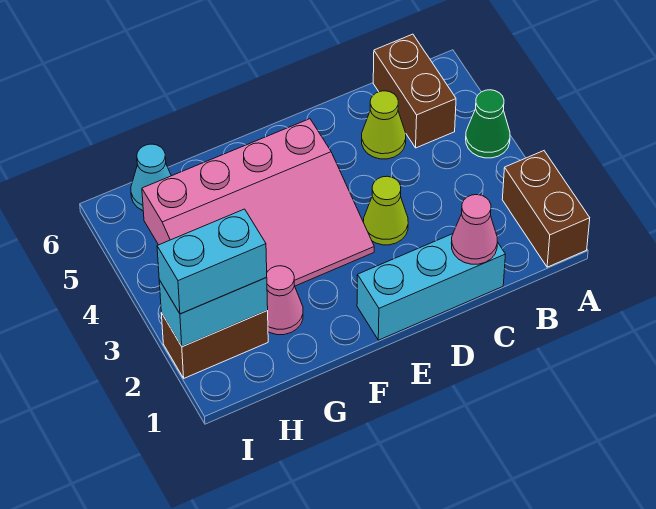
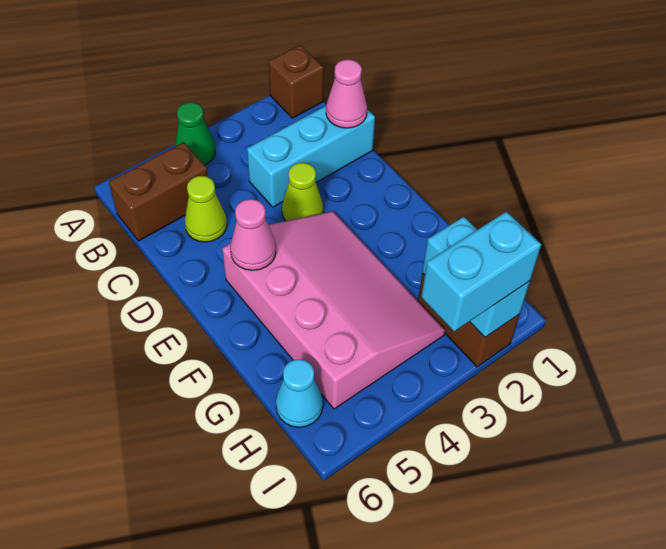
brown brick A1:A2 level 1 -> brown brick A1 level 1
cyan brick C1:E1 level 1 -> cyan brick C1:C3 level 1
pink cone G2 level 1 -> pink cone E5 level 2
cyan brick H2:I2 level 3 -> cyan brick I2:I3 level 3

